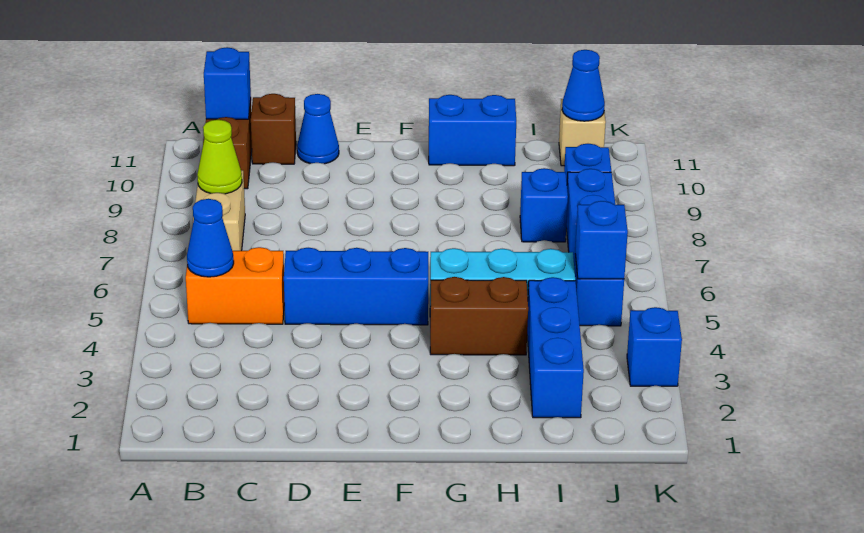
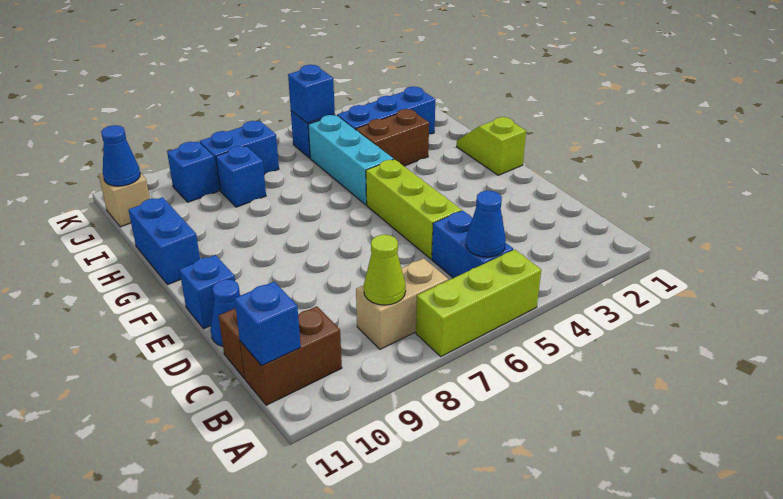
none -> lime brick A5:A7 level 1
orange brick B5:C5 level 1 -> blue brick B5:C5 level 1
blue brick D5:F5 level 1 -> lime brick D5:F5 level 1
none -> lime slope F1:G1 level 1 top F
brown brick G4:H4 level 1 -> brown brick H3:H4 level 1
blue brick K3 level 1 -> blue brick E11 level 1

